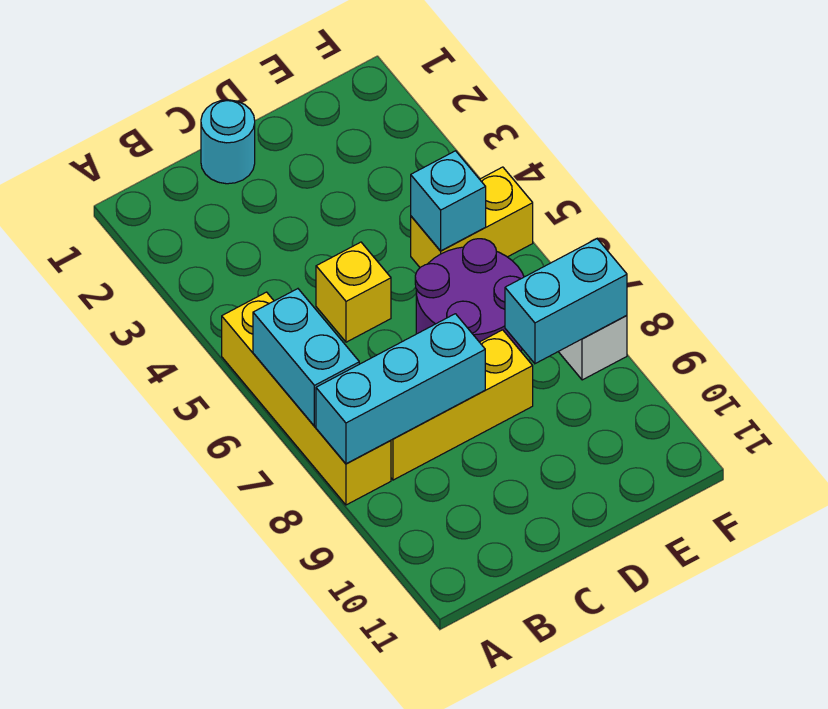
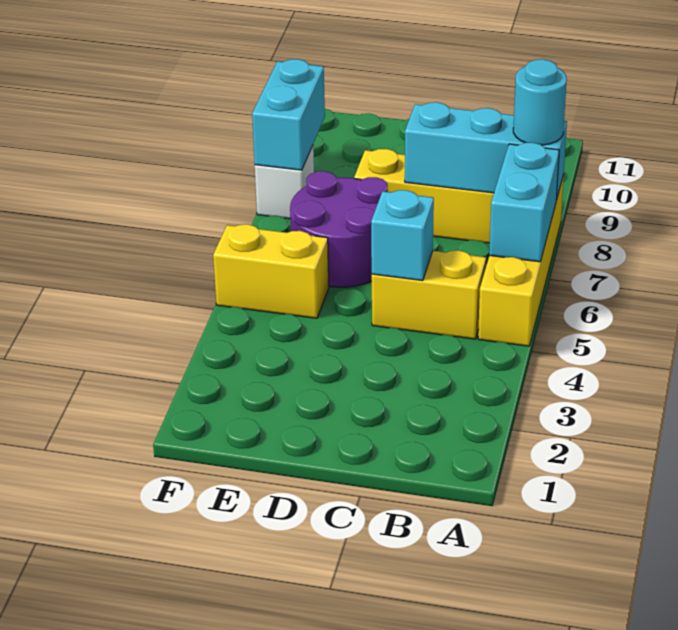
cyan round brick C1 level 1 -> cyan round brick A8 level 3
yellow brick C5 level 1 -> yellow brick B5:C5 level 1
cyan brick E5 level 2 -> cyan brick C5 level 2
cyan brick E8:F8 level 2 -> cyan brick F8:F9 level 2

